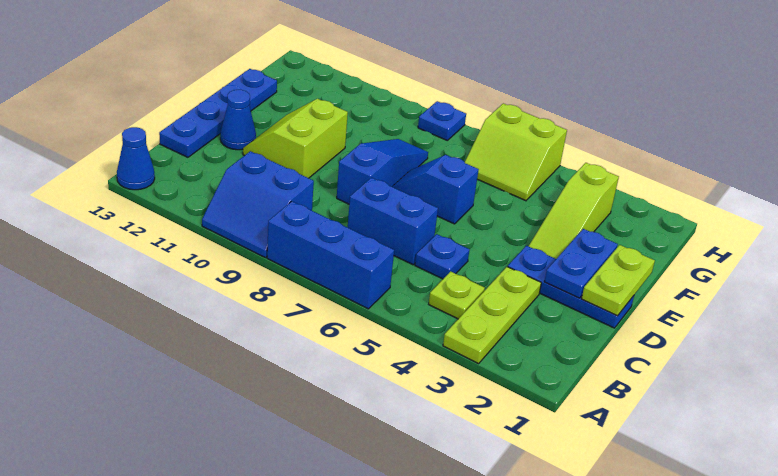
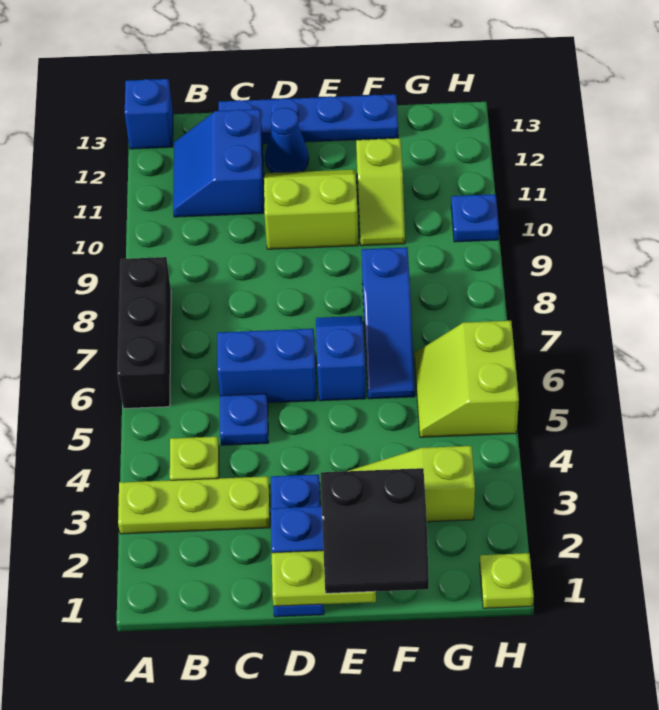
blue brick A6:A8 level 1 -> black brick A6:A8 level 1
blue slope A9:B10 level 1 top B -> blue slope B11:C12 level 1 top C
blue cone A13 level 1 -> blue brick A13 level 1
blue brick C6:C7 level 1 -> blue brick C6:D6 level 1
blue slope D8:F8 level 1 top D -> blue slope F6:F8 level 1 top 8
none -> black slope E1:F2 level 3 top 2
none -> lime slope F10:F11 level 1 top 11
none -> lime plate H1 level 1
blue plate H8 level 1 -> blue plate H10 level 1

